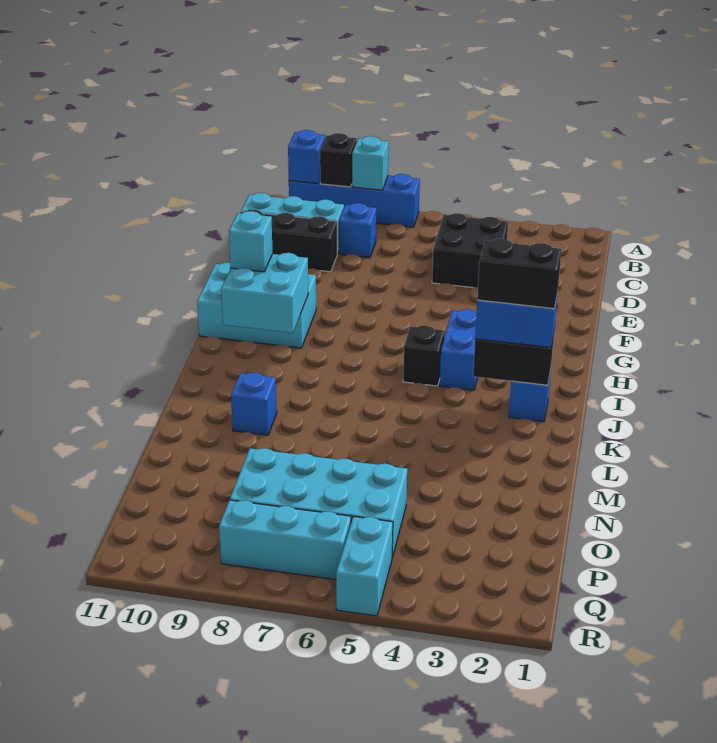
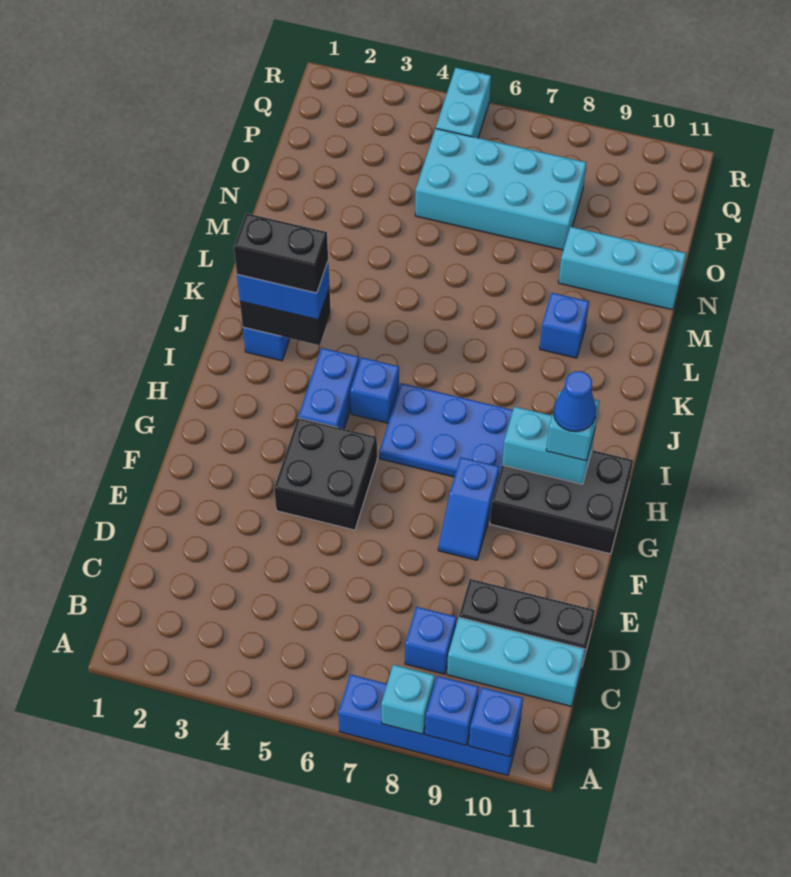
black brick A9 level 2 -> blue brick A9 level 2
black brick C4:D5 level 1 -> black brick F4:G5 level 1
none -> blue slope F8:G8 level 1 top G
cyan brick G9:H11 level 1 -> black brick G9:H11 level 1
none -> blue plate H6:I8 level 1
cyan brick H9:I10 level 2 -> cyan brick H9:H10 level 2
none -> blue cone H10 level 4
black brick I5 level 1 -> blue brick I5 level 1
cyan brick Q6:Q8 level 1 -> cyan brick N9:N11 level 1

